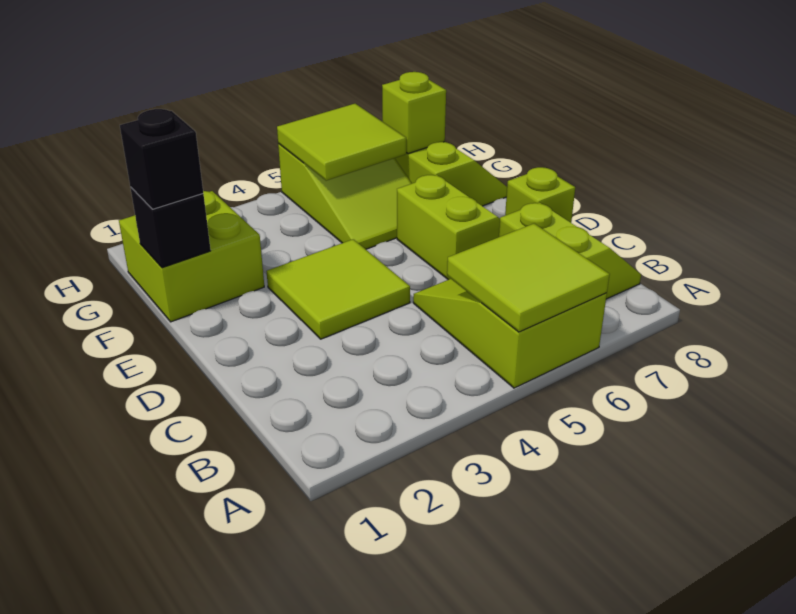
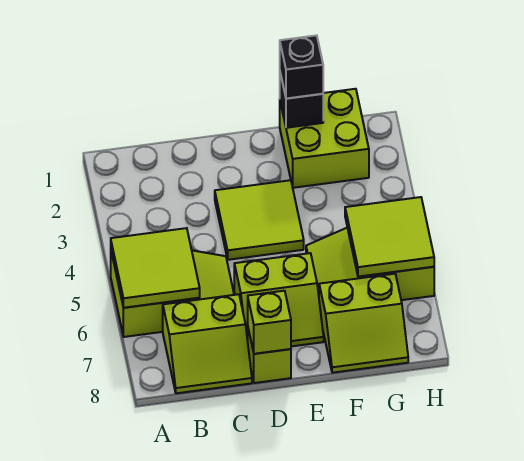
lime brick G7 level 2 -> lime brick D8 level 2

